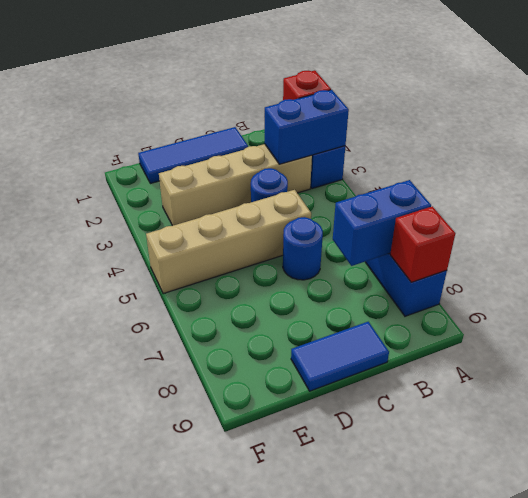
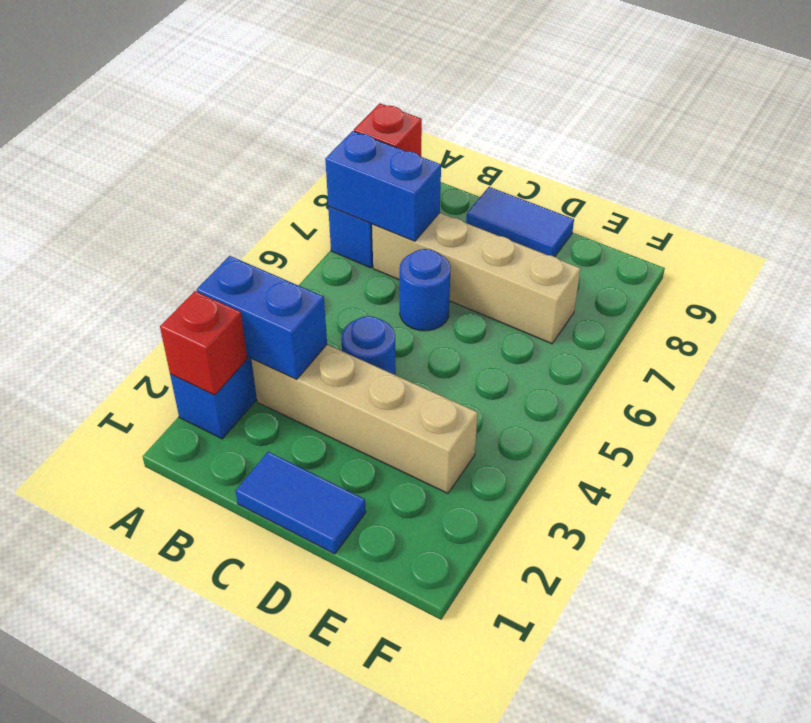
blue tile C1:E1 level 1 -> blue tile C1:D1 level 1
tan brick C5:F5 level 1 -> tan brick B7:E7 level 1

